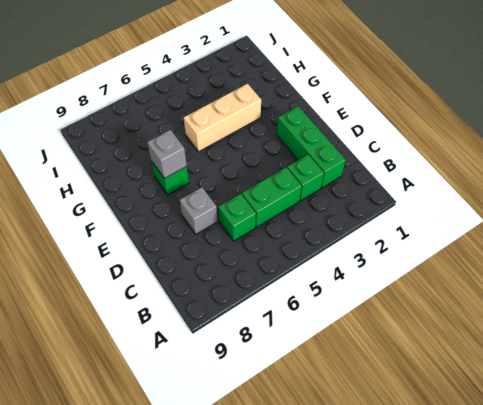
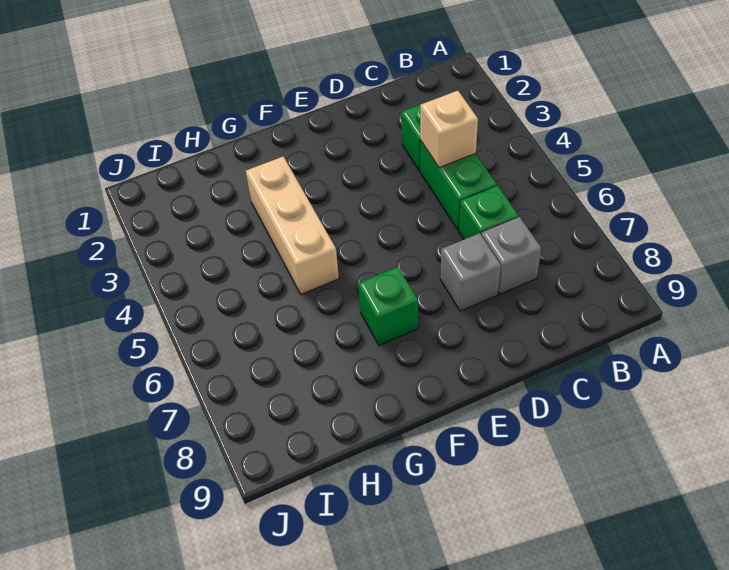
green brick C2:E2 level 1 -> none
none -> tan brick C4 level 2
grey brick F7 level 2 -> grey brick C7 level 1

